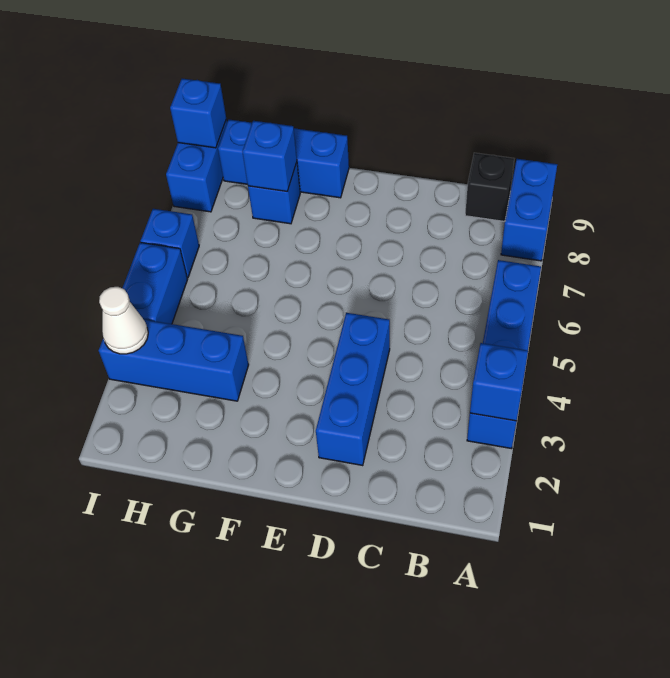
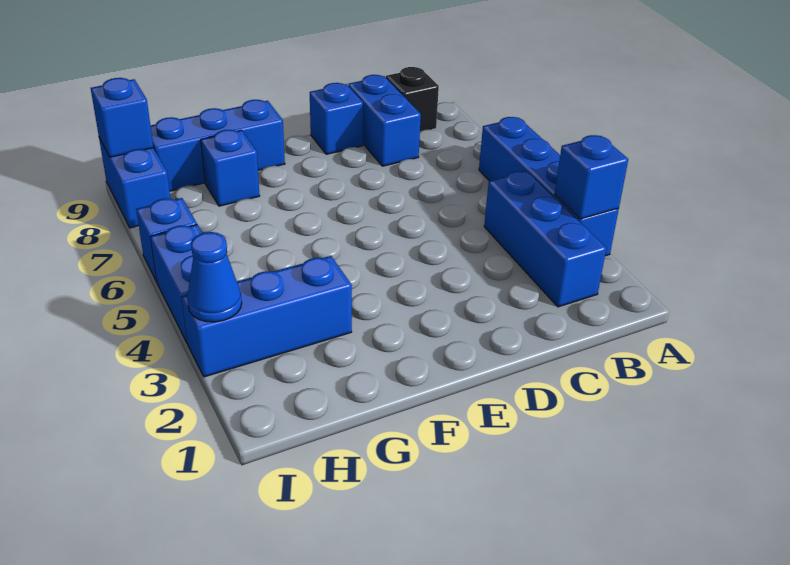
blue brick A8:A9 level 1 -> blue brick C8:C9 level 1
blue brick D2:D4 level 1 -> blue brick B2:B4 level 1
blue brick G8 level 2 -> blue brick D9 level 1
white cone I3 level 2 -> blue cone I3 level 2

